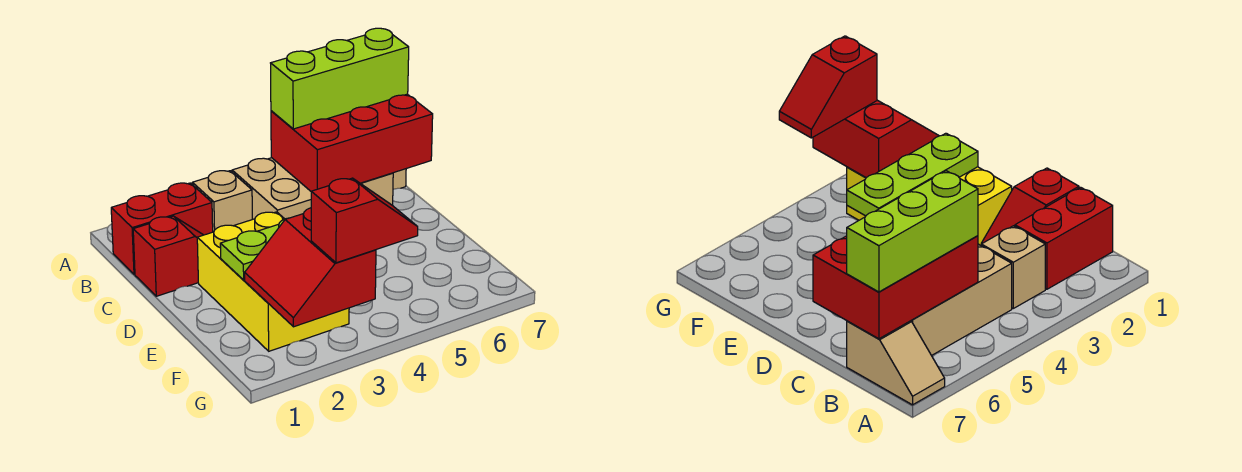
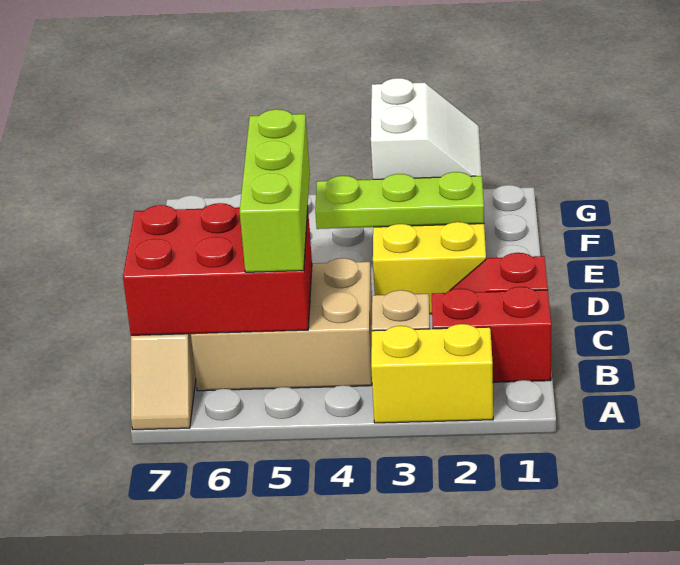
none -> yellow brick A2:A3 level 1
lime brick B5:B7 level 3 -> lime brick B5:D5 level 3
red slope F2:G3 level 2 top 3 -> white slope F2:G3 level 2 top 3
red slope G3:G4 level 3 top 3 -> none

